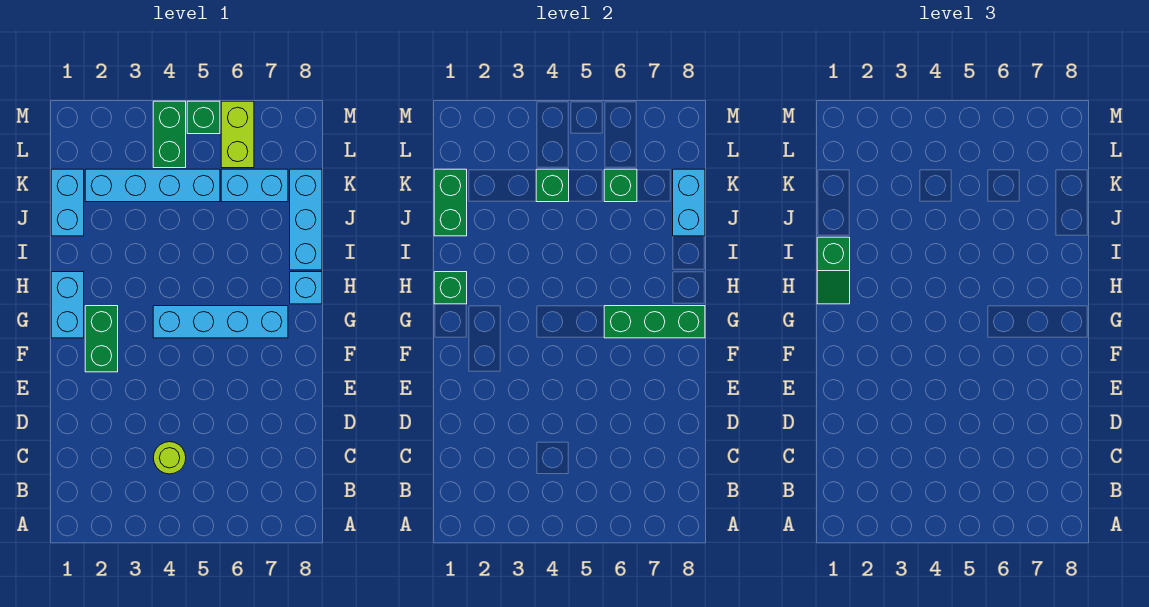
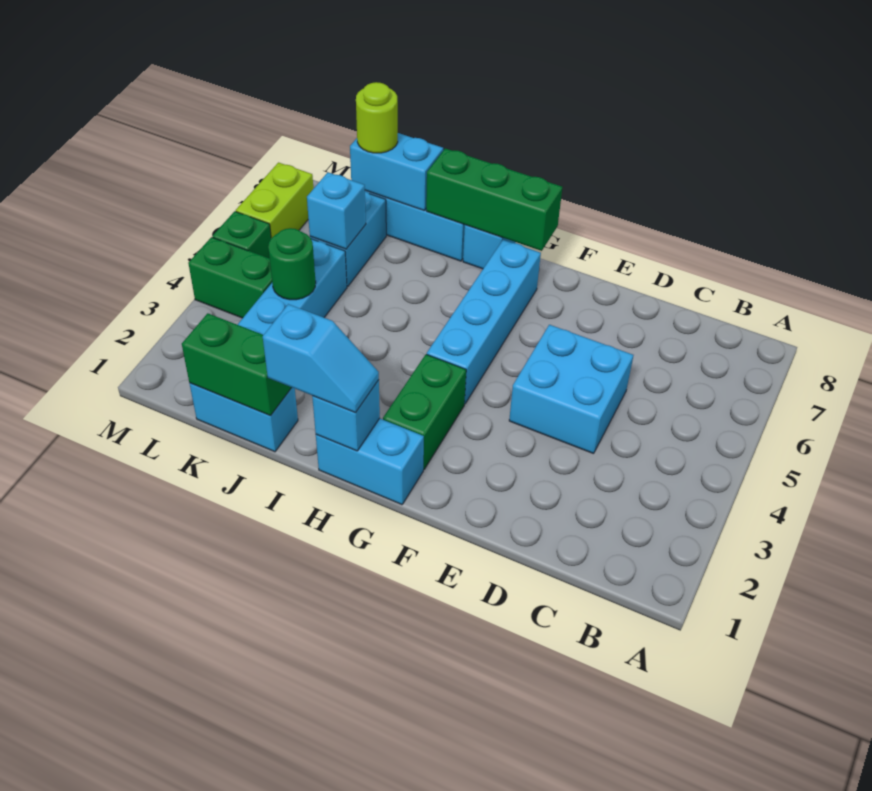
lime round brick C4 level 1 -> lime round brick K8 level 3
none -> cyan brick D4:E5 level 1
green brick F2:G2 level 1 -> green brick G2:G3 level 1
green brick G6:G8 level 2 -> green brick G8:I8 level 2
green brick H1 level 2 -> cyan brick H1 level 2
green slope H1:I1 level 3 top I -> cyan slope H1:I1 level 3 top I
green brick K4 level 2 -> green round brick K4 level 2
green brick K6 level 2 -> cyan brick K6 level 2
lime brick L6:M6 level 1 -> lime brick M6:M7 level 1

